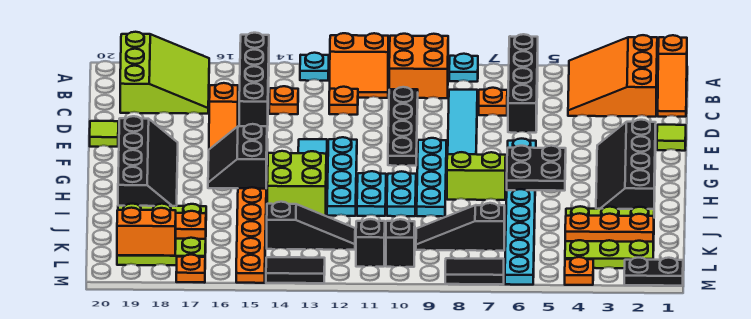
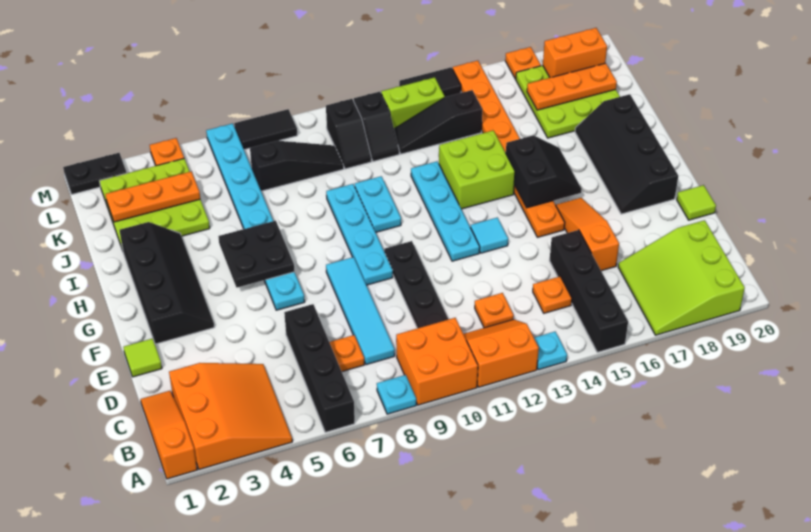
lime brick H7:H8 level 1 -> lime brick L12:L13 level 1
cyan plate H11:I11 level 1 -> none

